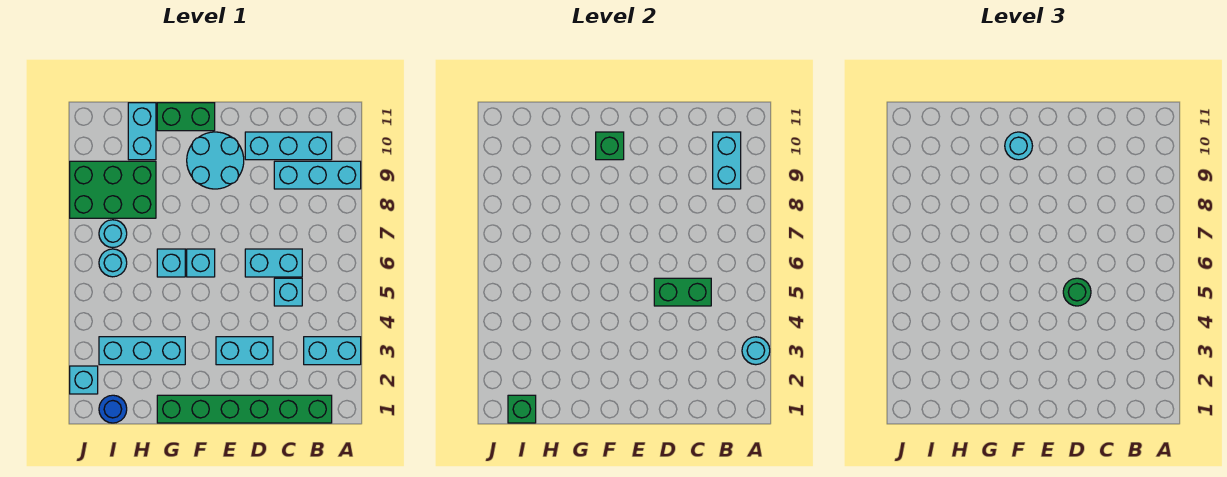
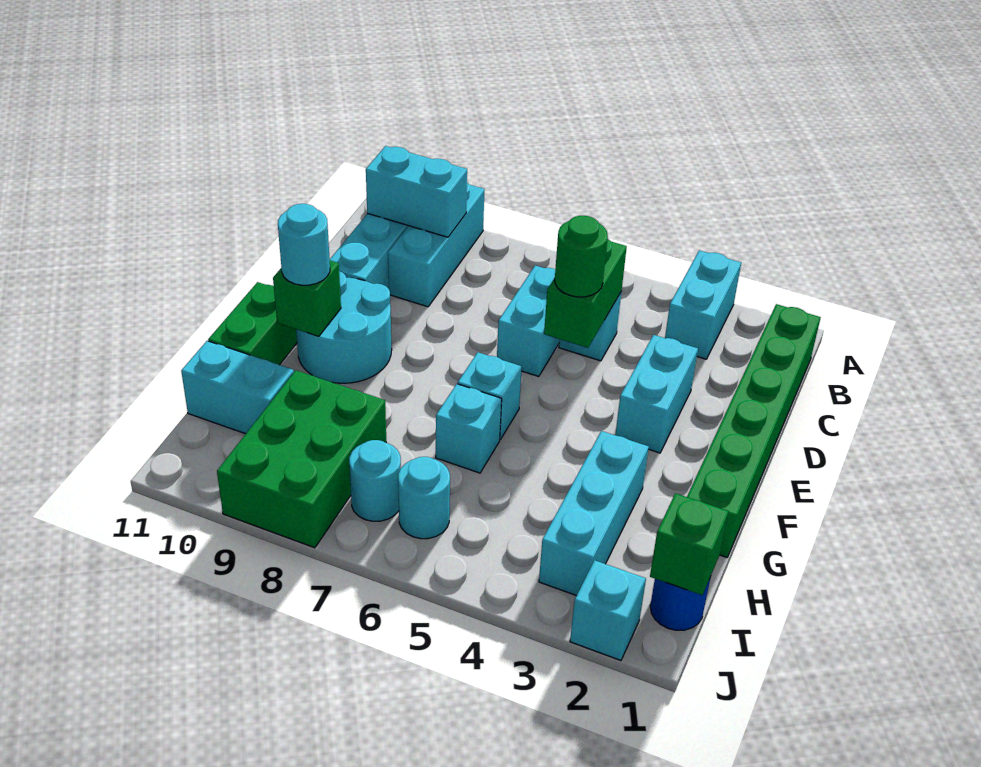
cyan round brick A3 level 2 -> none

